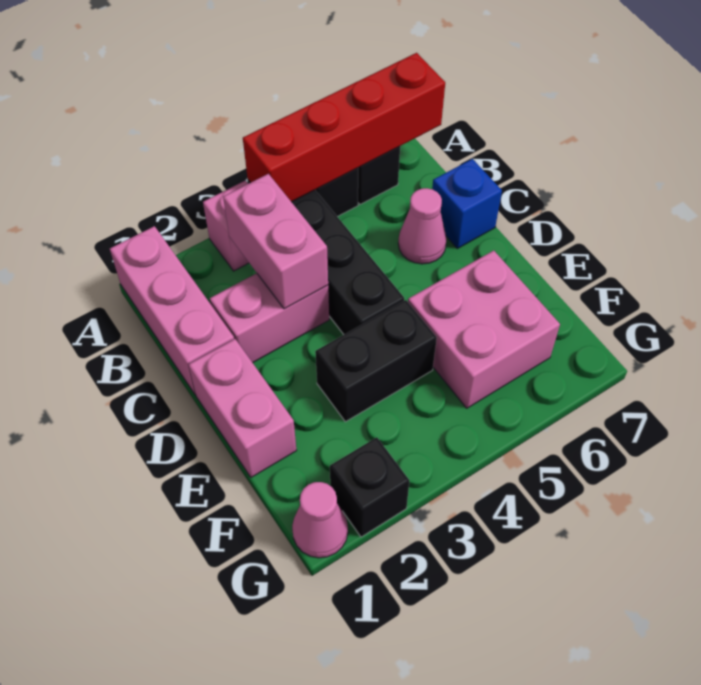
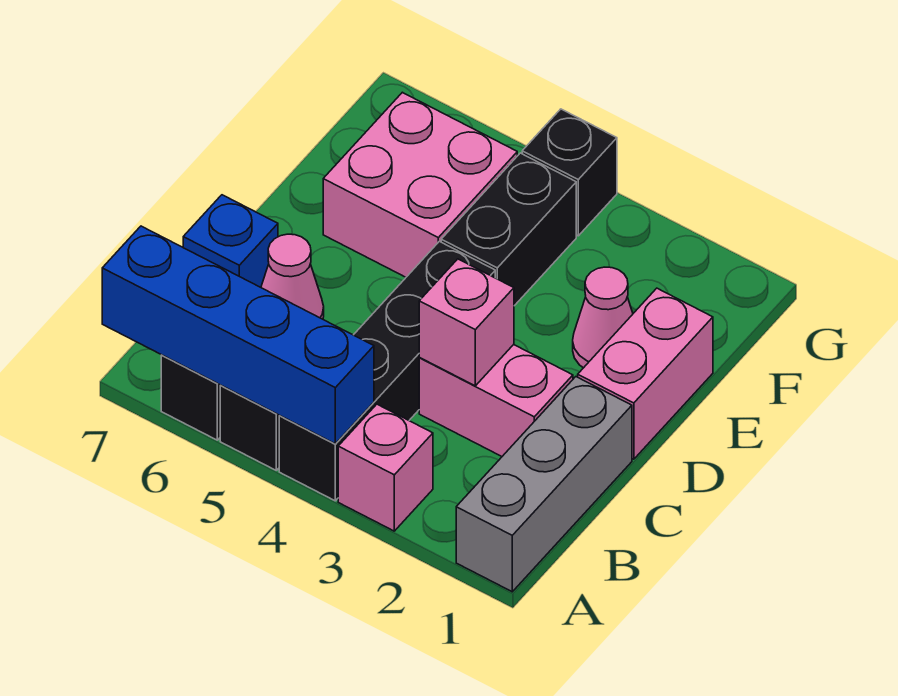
pink brick A1:C1 level 1 -> grey brick A1:C1 level 1
red brick A4:A7 level 2 -> blue brick A4:A7 level 2
pink brick B3:C3 level 2 -> pink brick C3 level 2
black brick E3:E4 level 1 -> black brick E4:F4 level 1
pink cone G1 level 1 -> pink cone E2 level 1
black brick G2 level 1 -> black brick G4 level 1

